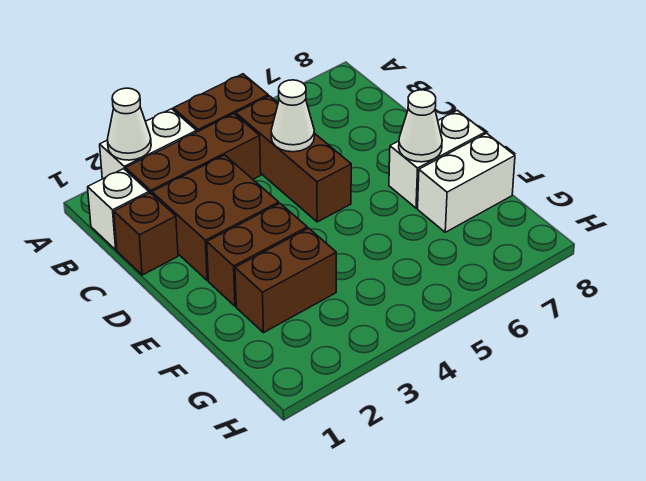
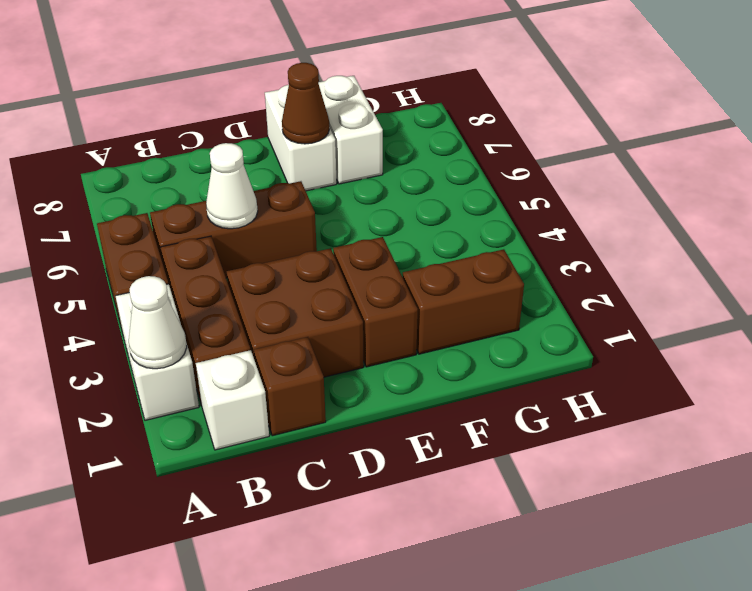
white cone E7 level 2 -> brown cone E7 level 2
brown brick F2:F3 level 1 -> brown brick F2:G2 level 1

